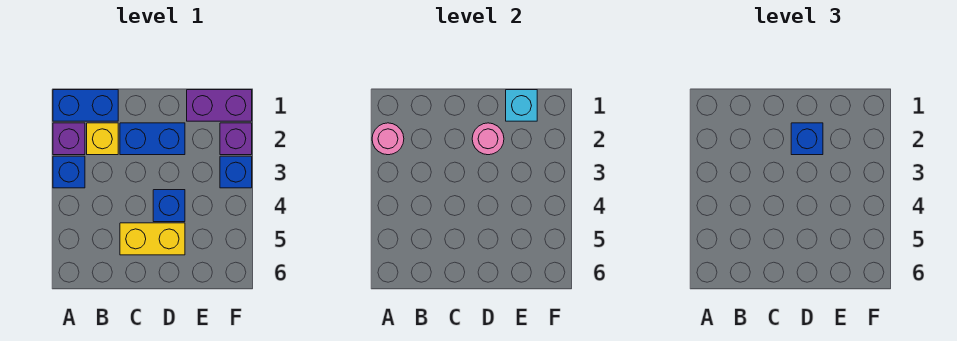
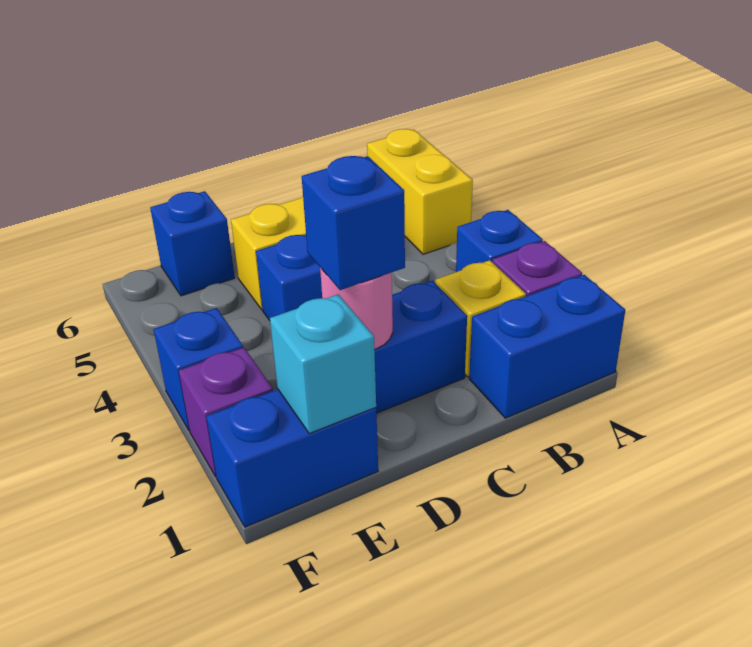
pink round brick A2 level 2 -> none
none -> yellow brick A5:A6 level 1
purple brick E1:F1 level 1 -> blue brick E1:F1 level 1
none -> blue brick E6 level 1

